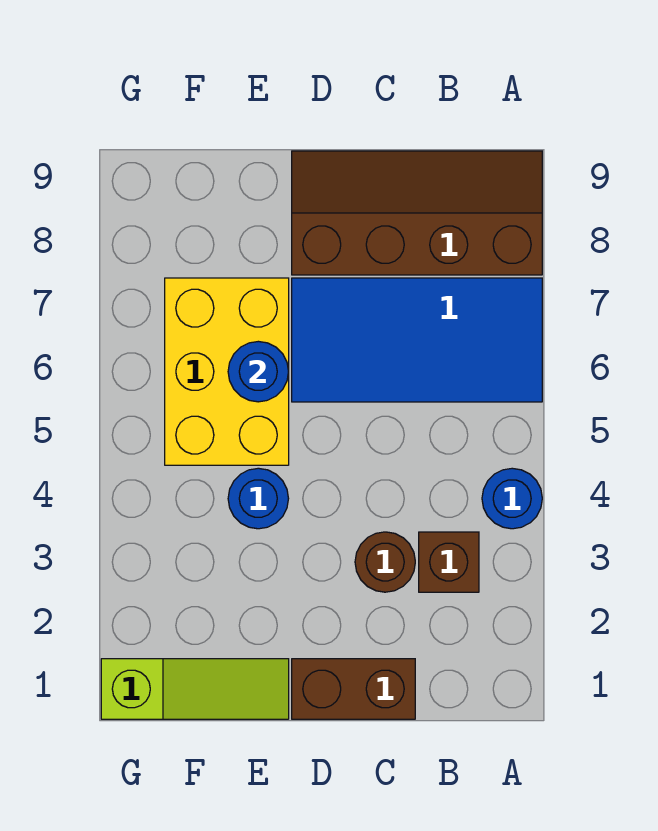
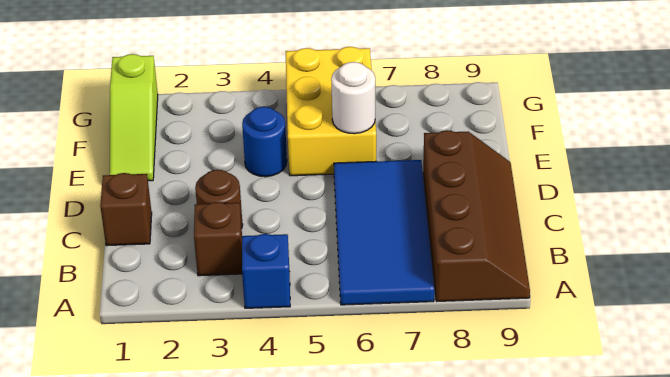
blue round brick A4 level 1 -> blue brick A4 level 1
brown brick C1:D1 level 1 -> brown brick C1 level 1
yellow brick E5:F7 level 1 -> yellow brick E5:G6 level 1
blue round brick E6 level 2 -> white round brick E6 level 2

